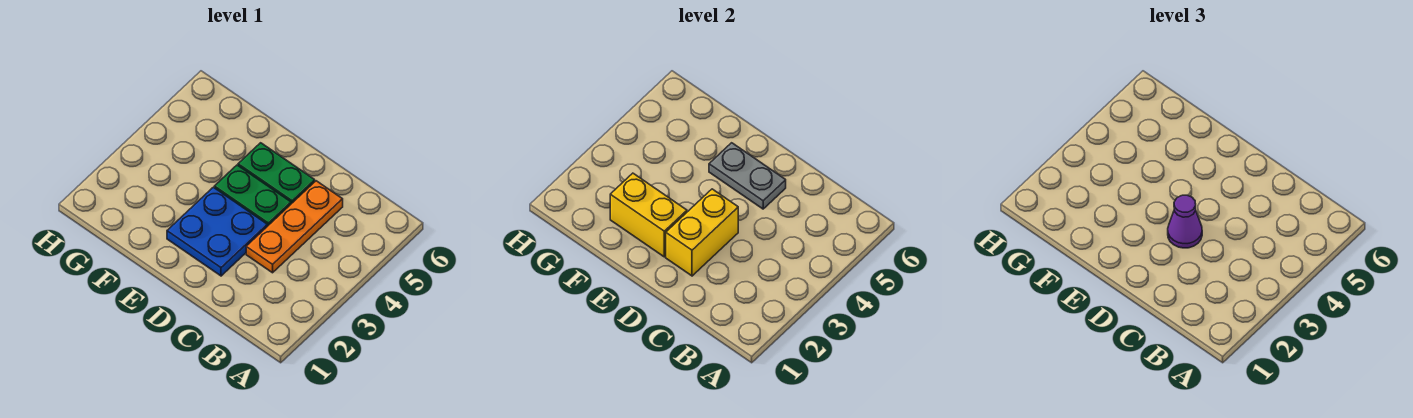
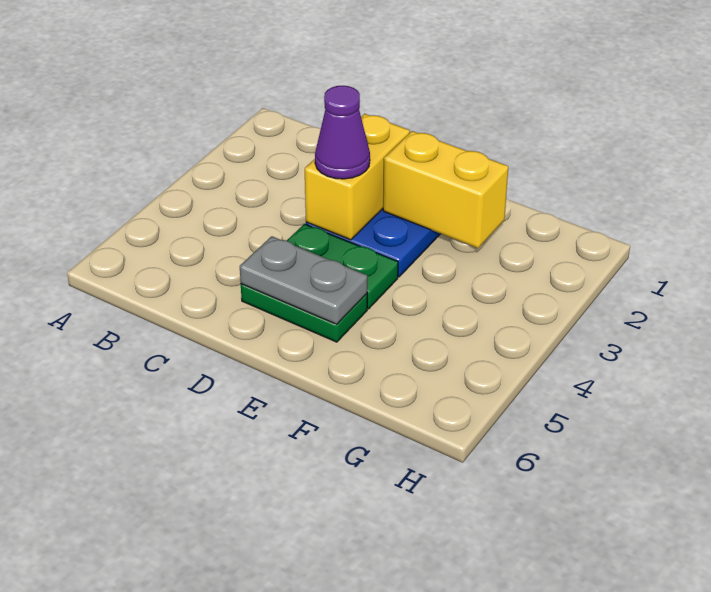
orange plate C3:C5 level 1 -> none

